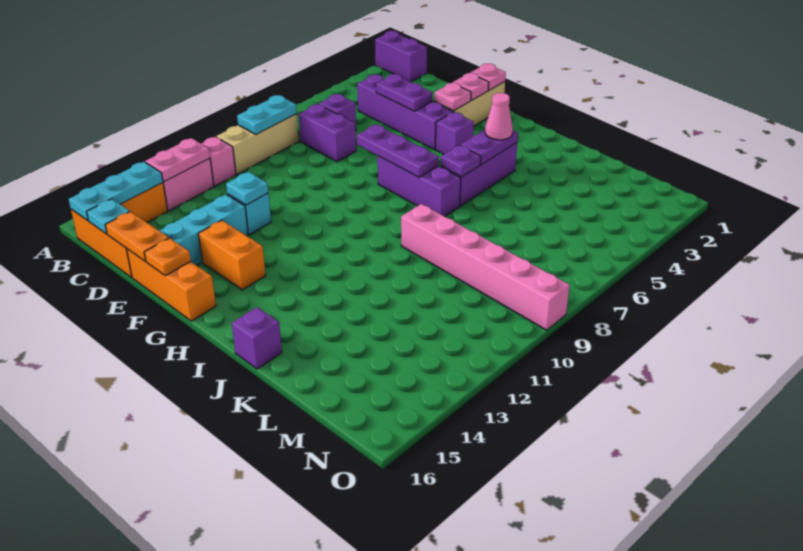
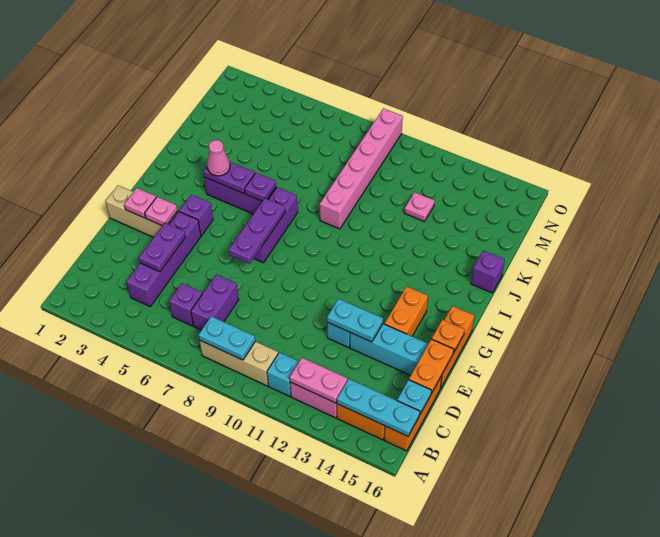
purple brick A1:B1 level 1 -> none
pink brick B11 level 1 -> cyan brick B11 level 1
cyan plate E12 level 2 -> cyan plate E12:E13 level 2
pink plate F1 level 2 -> pink plate L12 level 1

